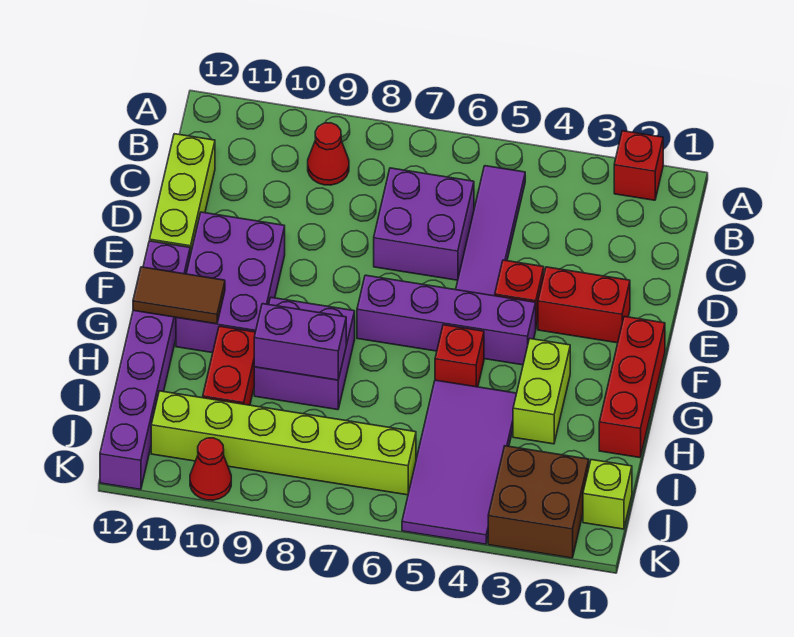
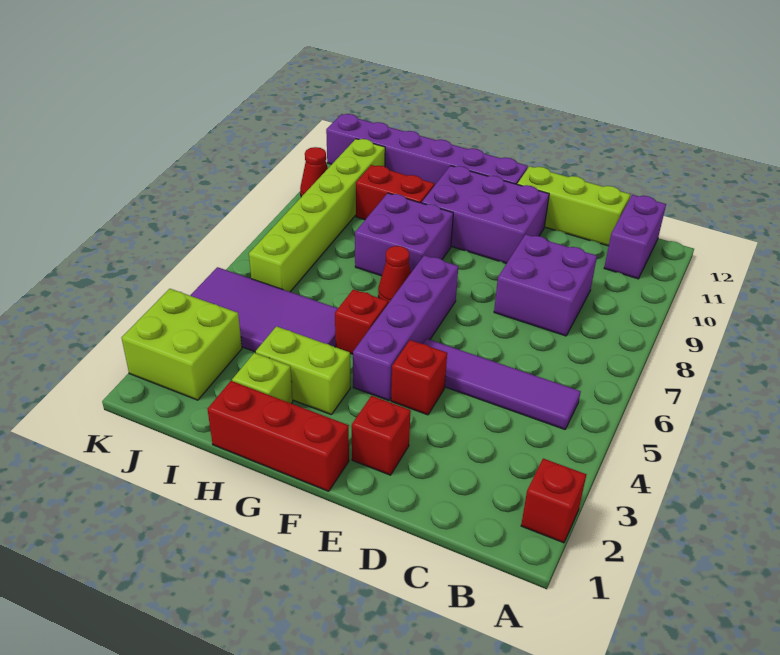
red cone B9 level 1 -> red cone G7 level 1
purple brick C6:D7 level 1 -> purple brick C8:D9 level 1
red brick E2:E3 level 1 -> red brick E2 level 1
brown tile G11:G12 level 2 -> none
purple brick H8:H9 level 2 -> purple brick B11:B12 level 1
lime brick J1 level 1 -> lime brick H2 level 1
brown brick J2:K3 level 1 -> lime brick J2:K3 level 1

